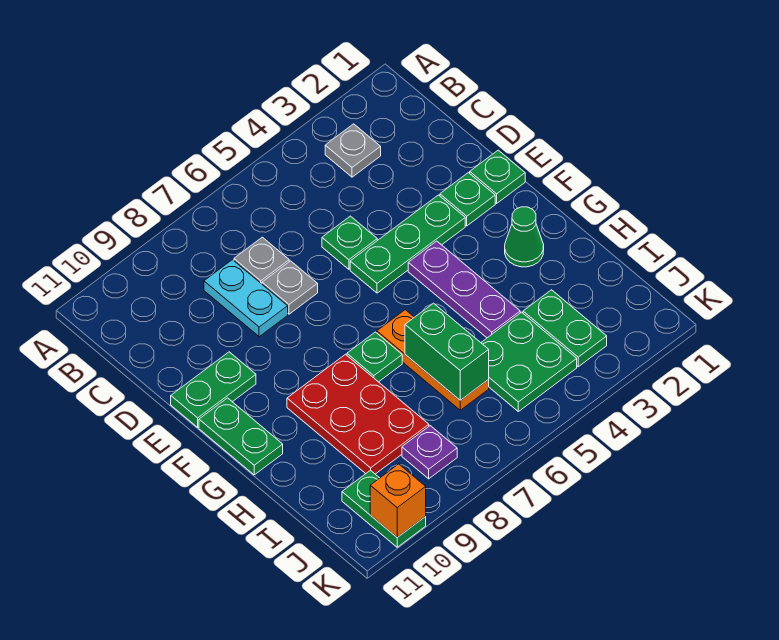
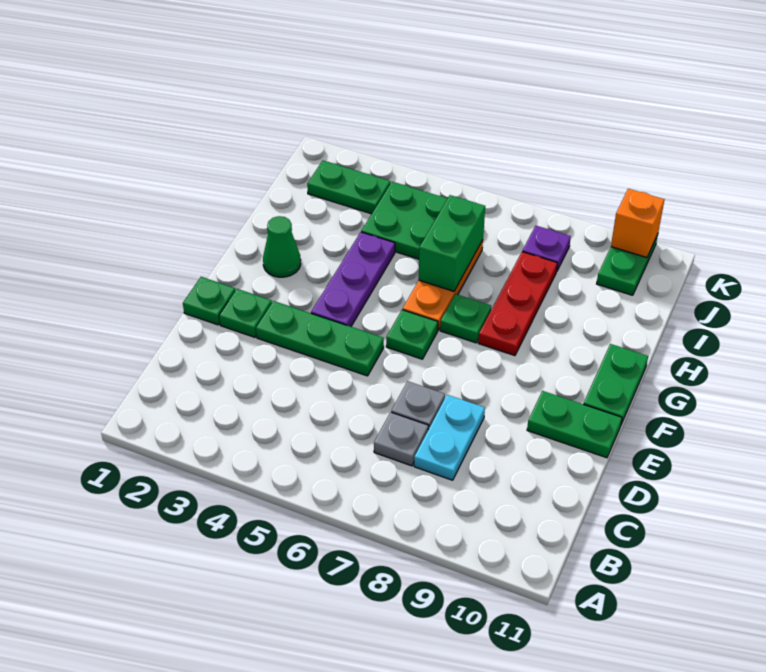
grey plate B3 level 1 -> none
green plate D5 level 1 -> green plate F6 level 1
red plate G8:I9 level 1 -> red plate G8:I8 level 1
green plate I3:J3 level 1 -> green plate J2:J3 level 1

